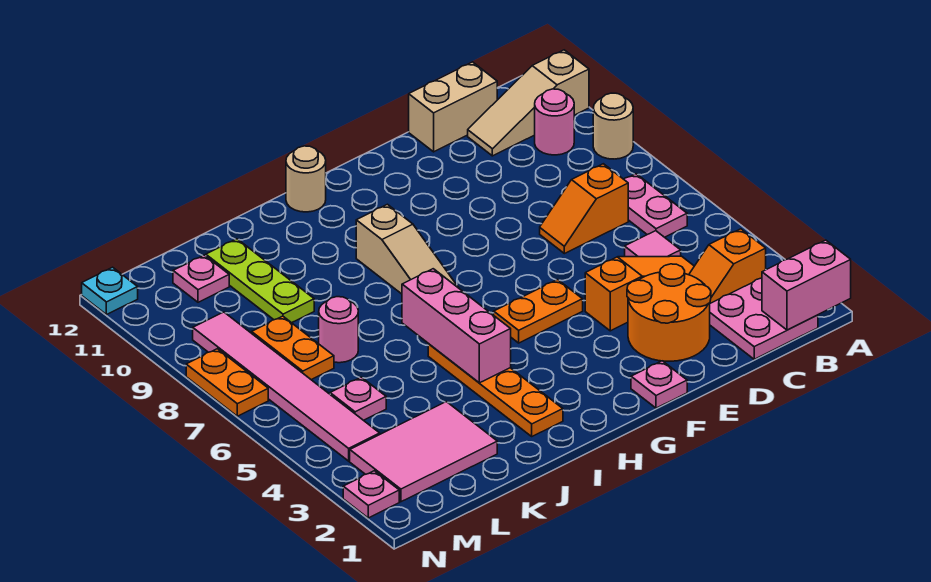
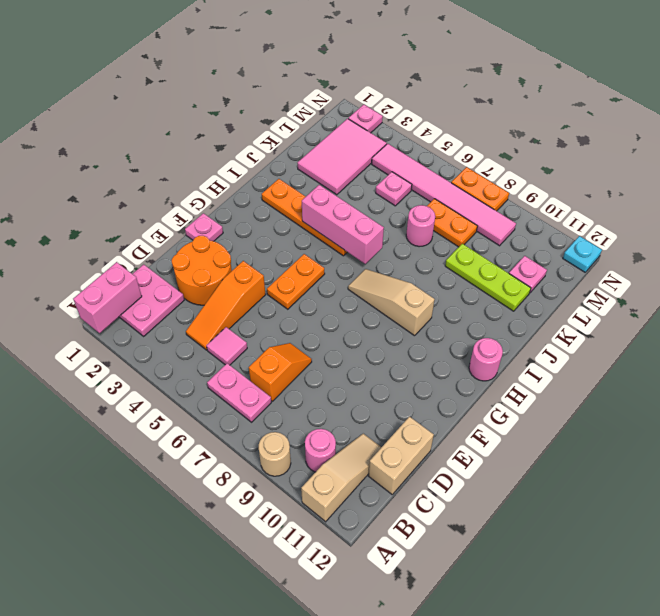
orange slope B3:C3 level 1 top B -> none
tan round brick H12 level 1 -> pink round brick H12 level 1

